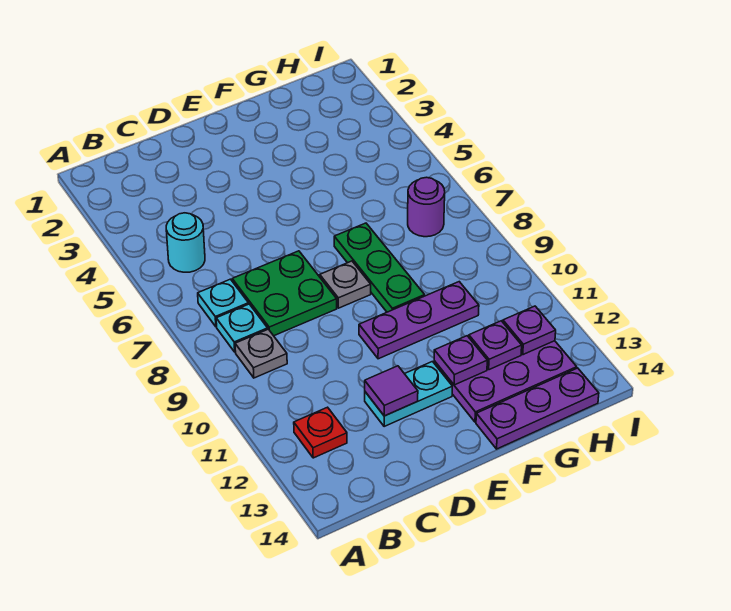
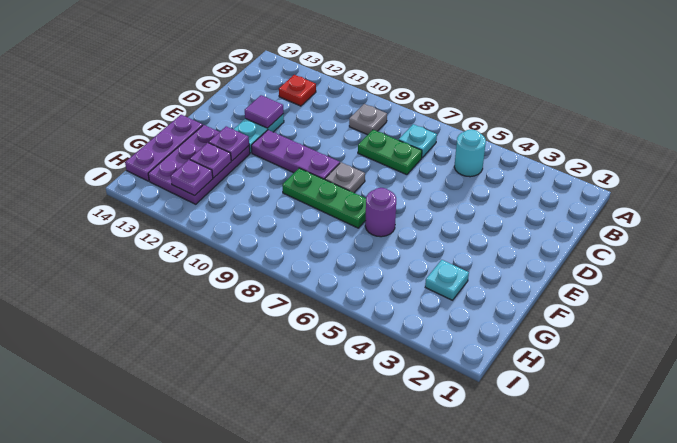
cyan plate B8 level 1 -> cyan plate G3 level 1
green plate C7:D8 level 1 -> green plate C7:C8 level 1
purple plate E10:G10 level 1 -> purple plate E9:E11 level 1
purple round brick H7 level 1 -> purple round brick F6 level 1

